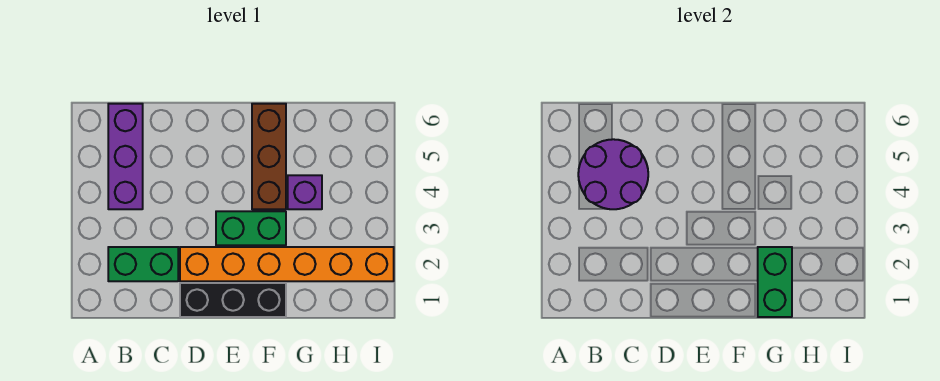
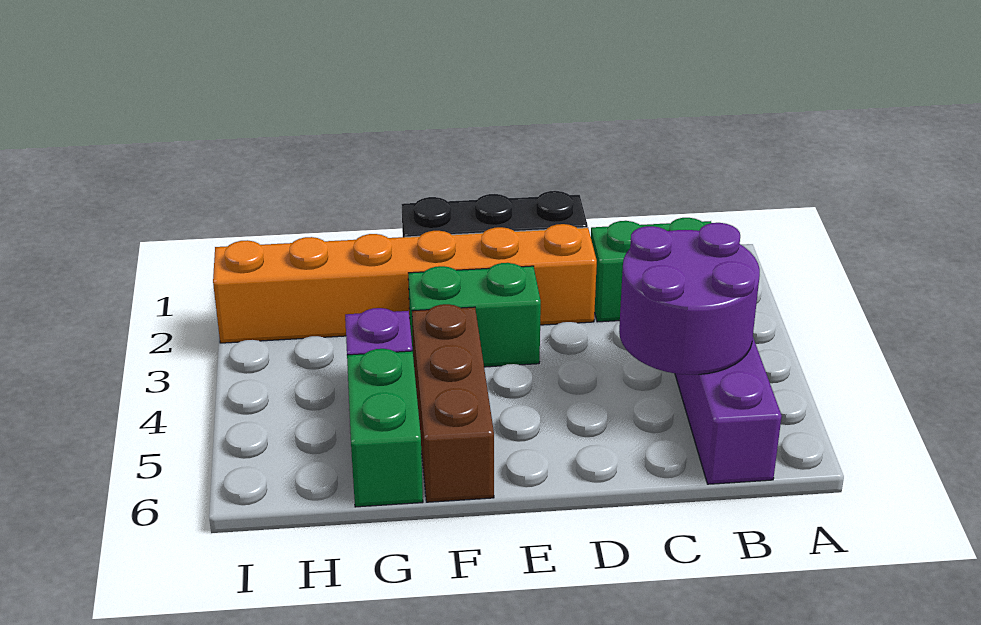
green brick G1:G2 level 2 -> green brick G5:G6 level 1

